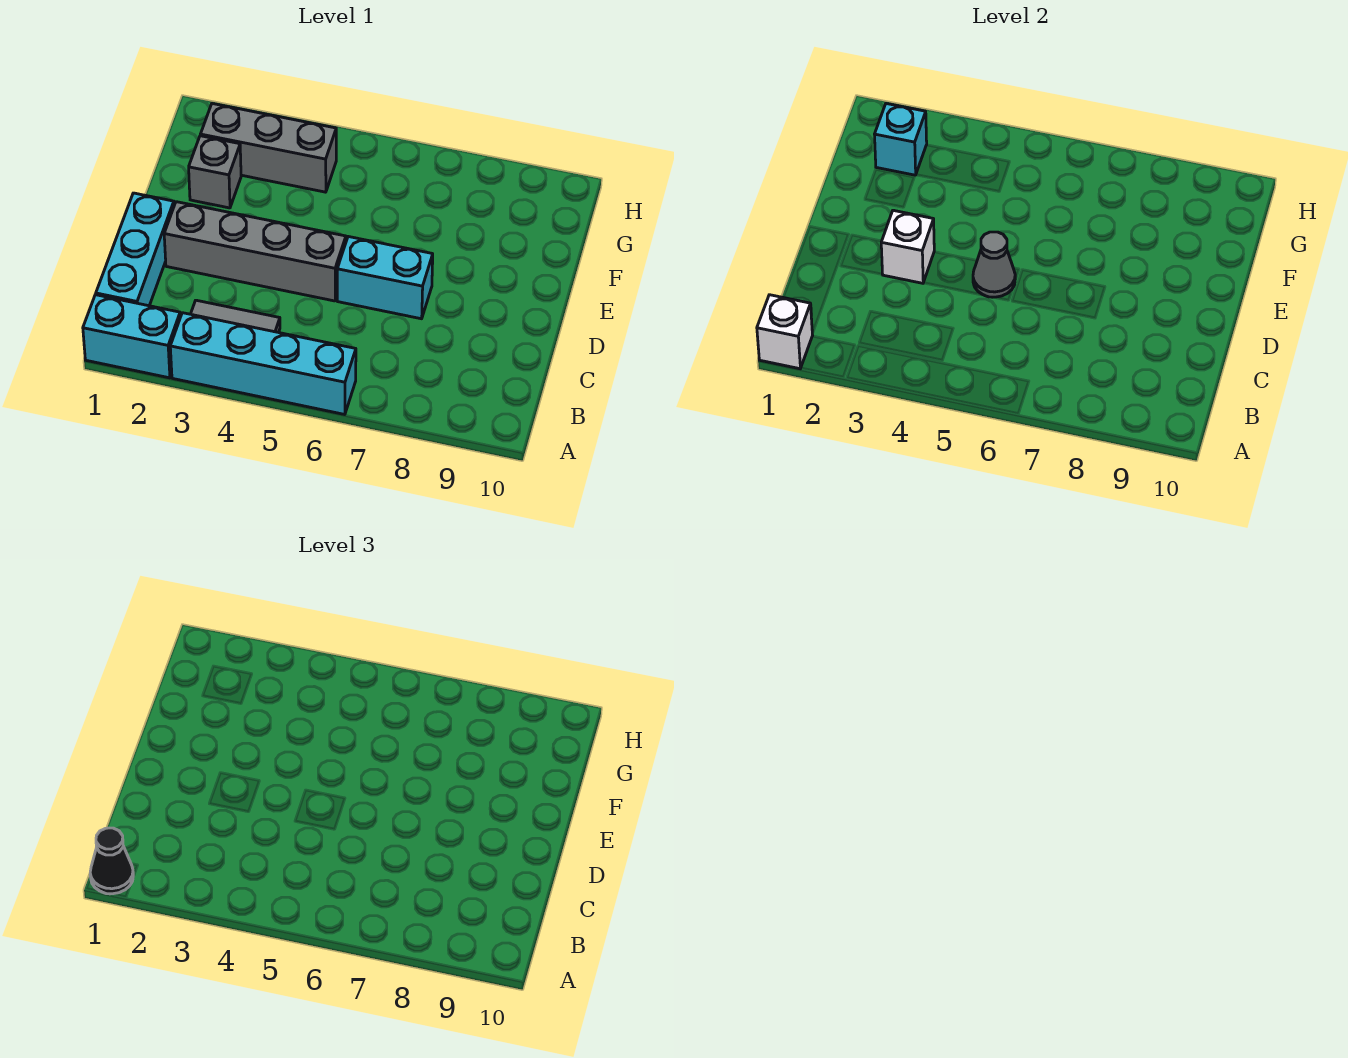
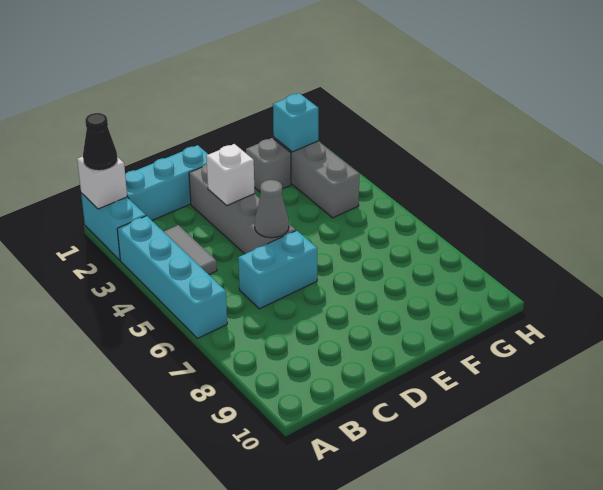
cyan brick D6:D7 level 1 -> cyan brick C6:D6 level 1

